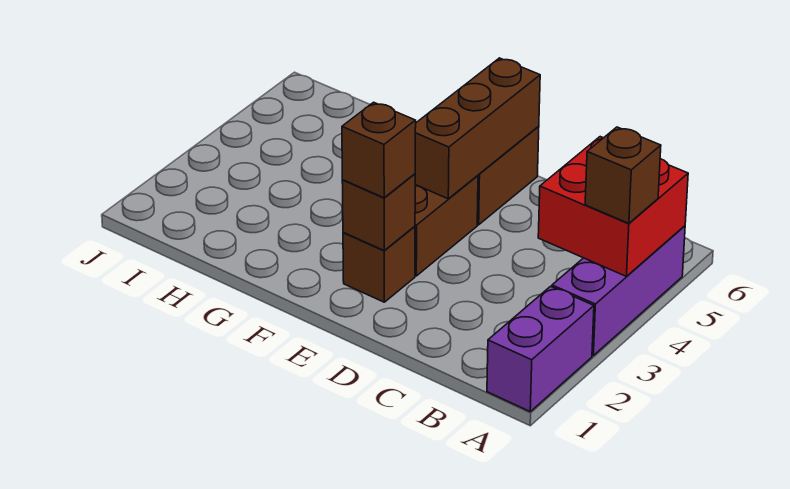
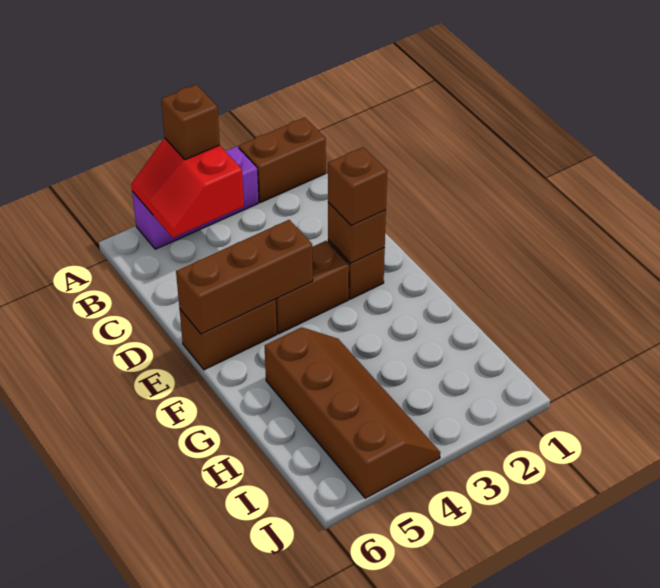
purple brick A1:A2 level 1 -> brown brick A1:A2 level 1
red brick A4:B5 level 2 -> red slope A4:B5 level 2 top 4
none -> brown slope G4:J5 level 1 top 5

